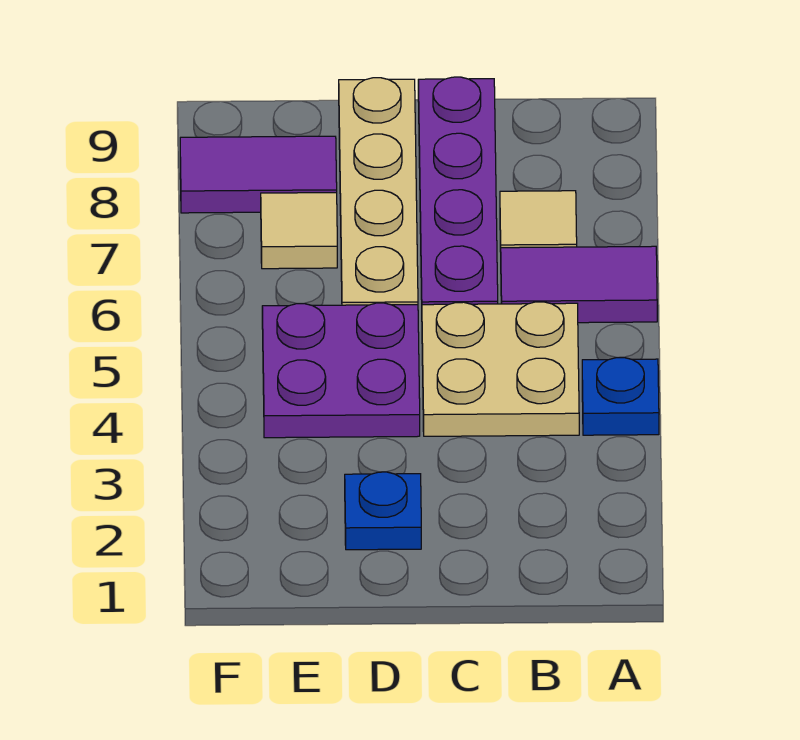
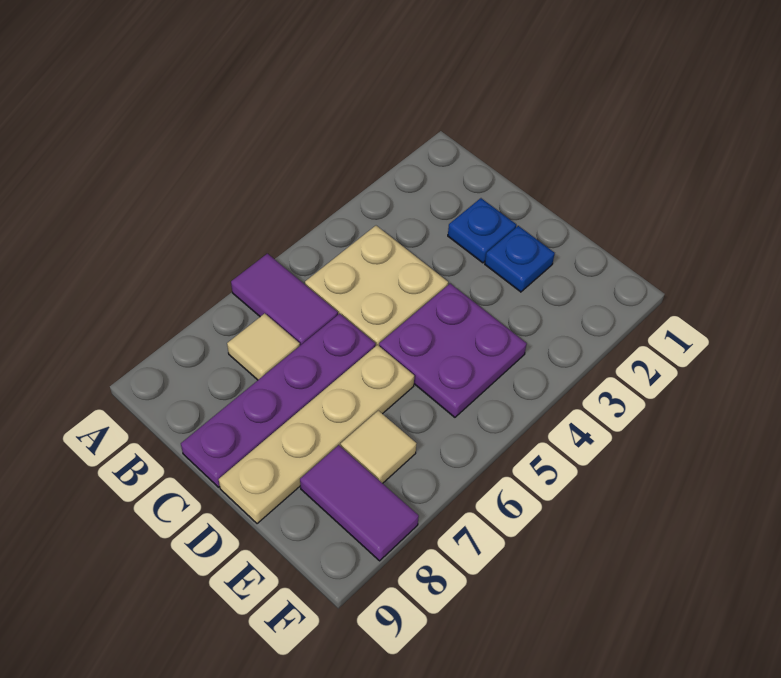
blue plate A4 level 1 -> blue plate C2 level 1

